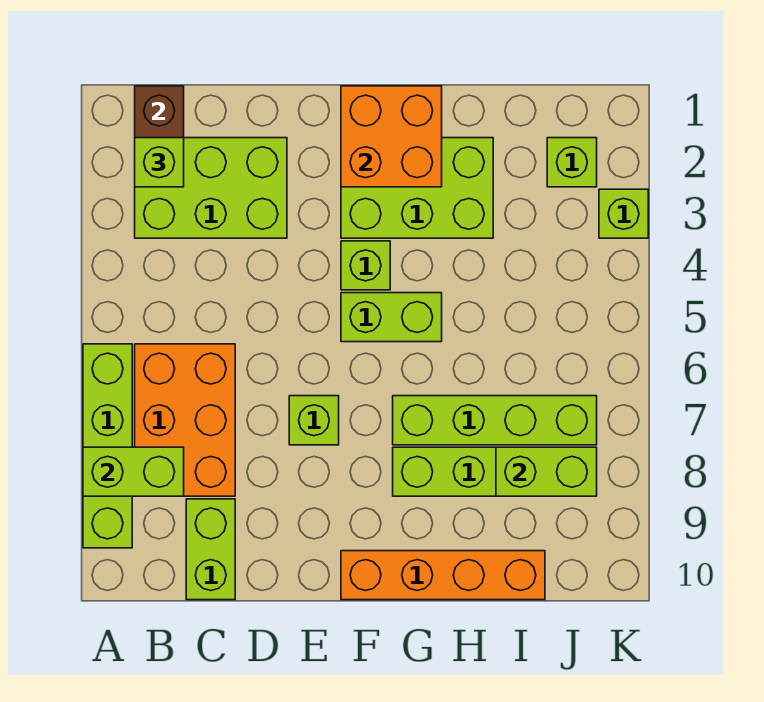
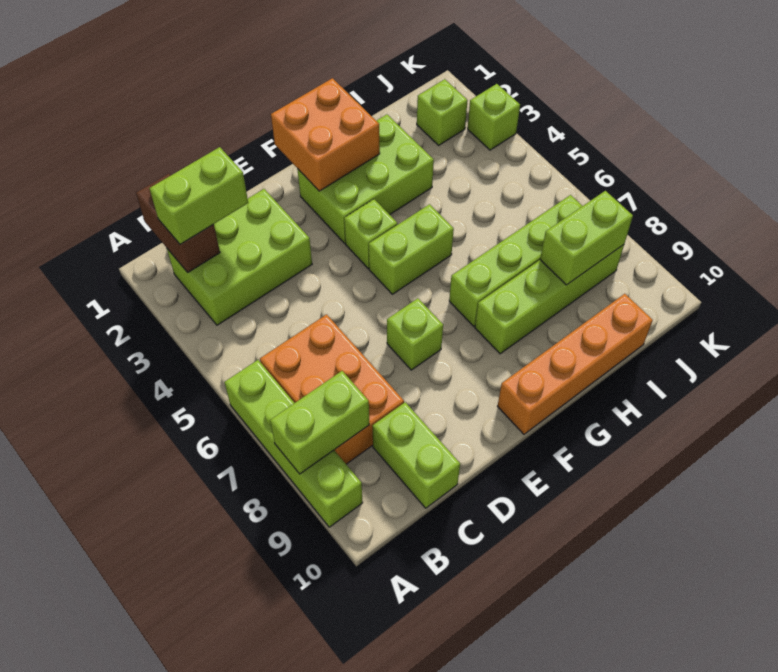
lime brick B2 level 3 -> lime brick B2:C2 level 3

